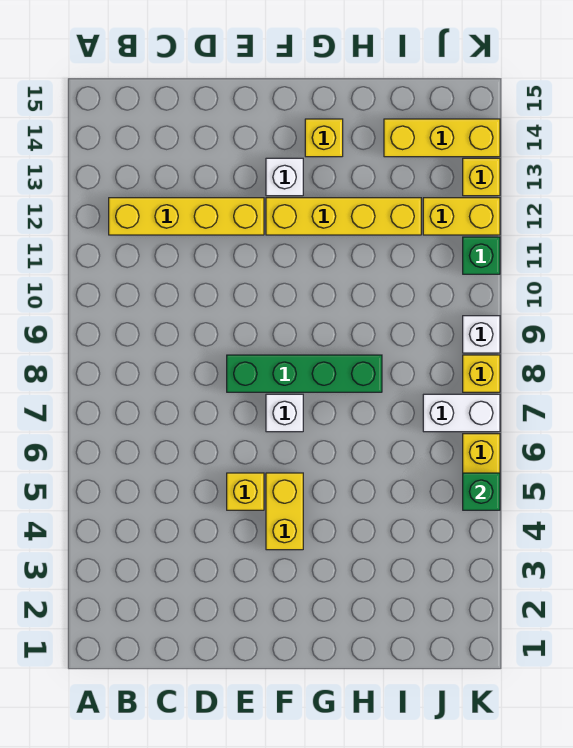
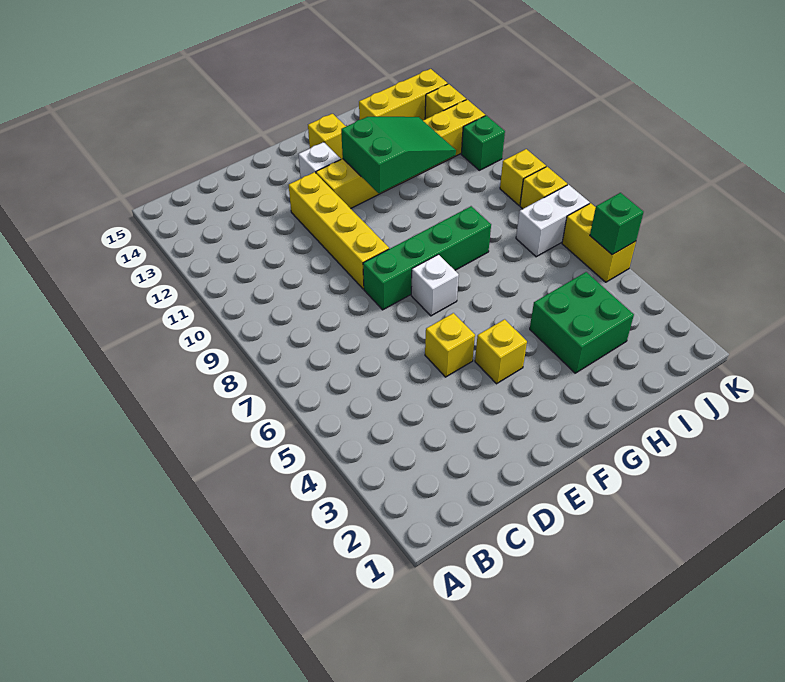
yellow brick B12:E12 level 1 -> yellow brick E9:E12 level 1
yellow brick F4:F5 level 1 -> yellow brick F4 level 1
none -> green slope G11:I12 level 2 top G
none -> green brick H3:I4 level 1
white brick K9 level 1 -> yellow brick K9 level 1

